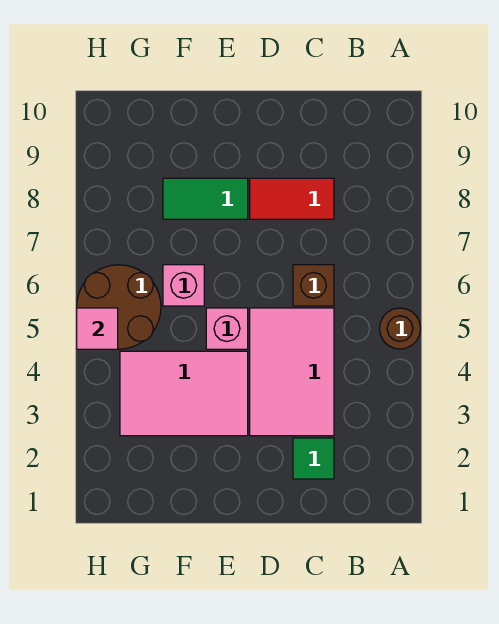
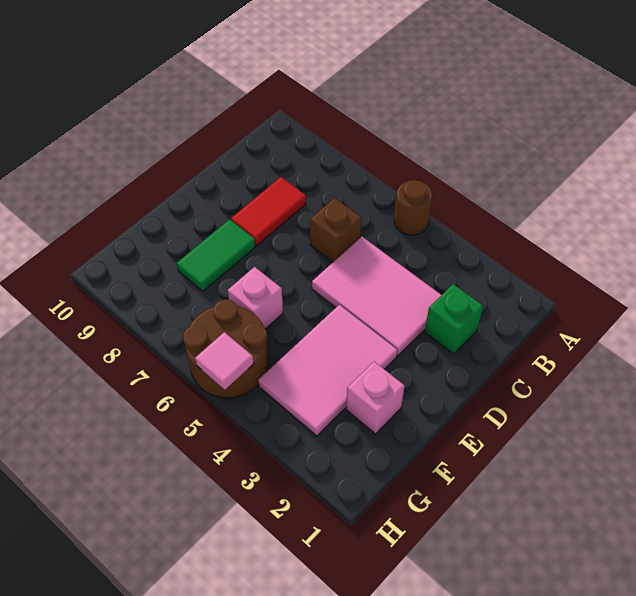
green tile C2 level 1 -> green brick C2 level 1
pink brick E5 level 1 -> pink brick F2 level 1

